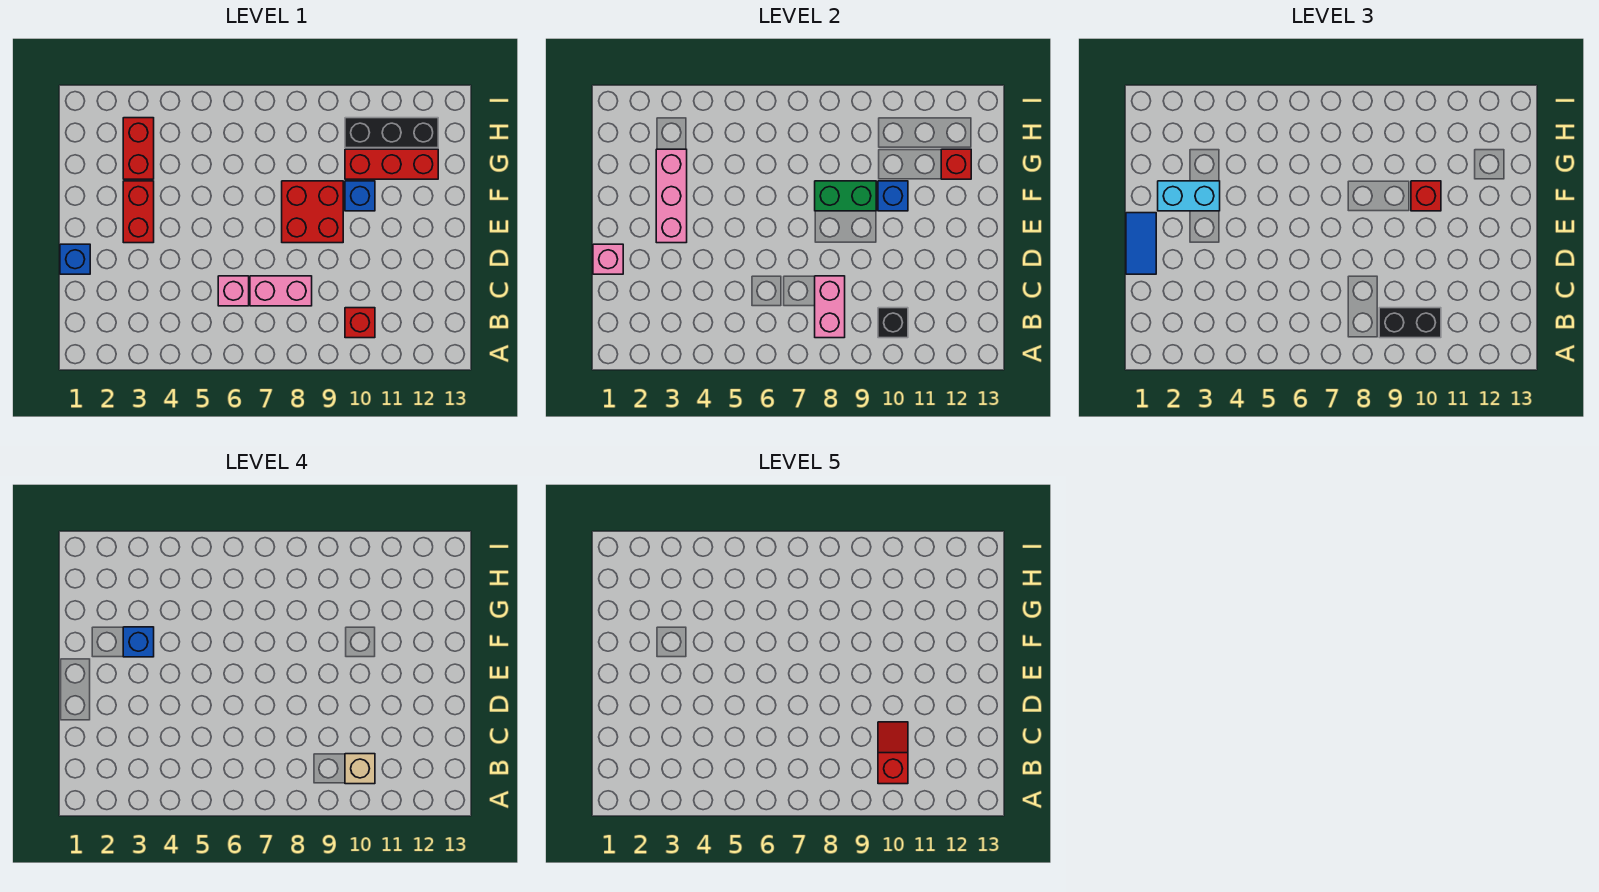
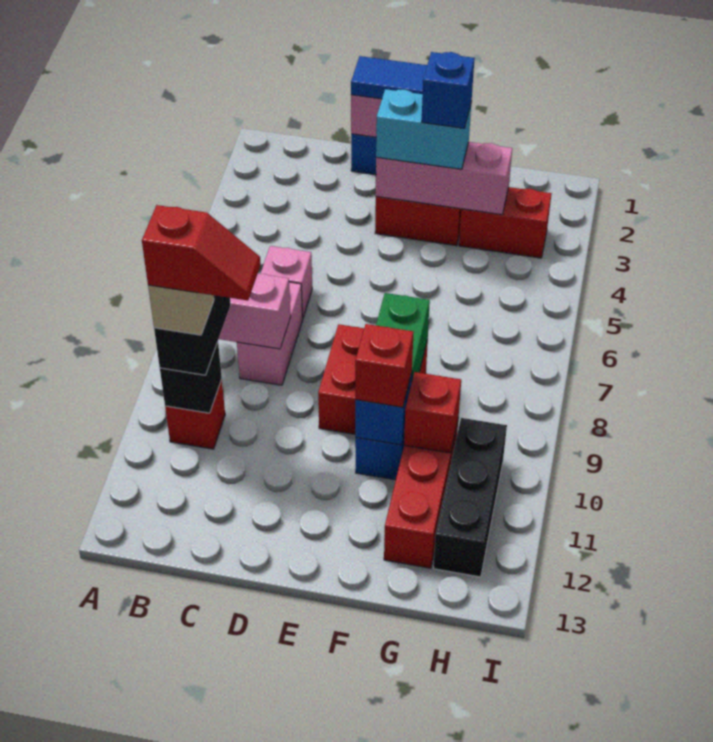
cyan brick F2:F3 level 3 -> cyan brick E3:F3 level 3
red brick G12 level 2 -> red brick G10 level 2

